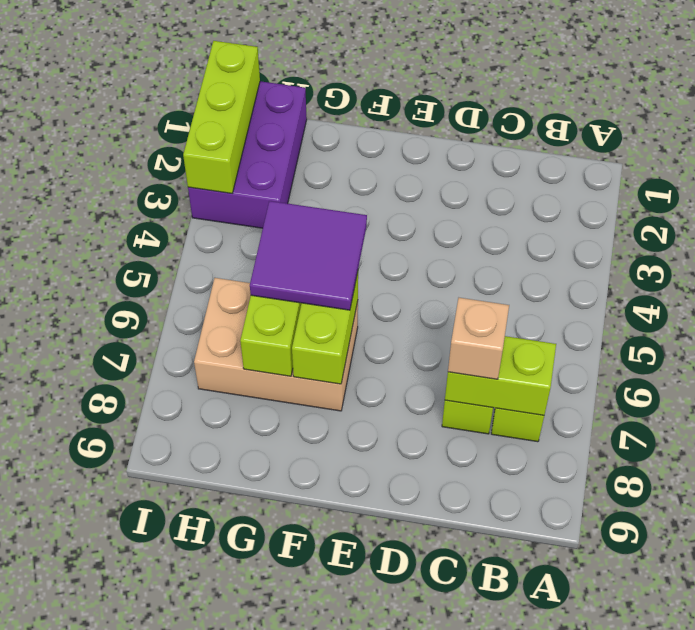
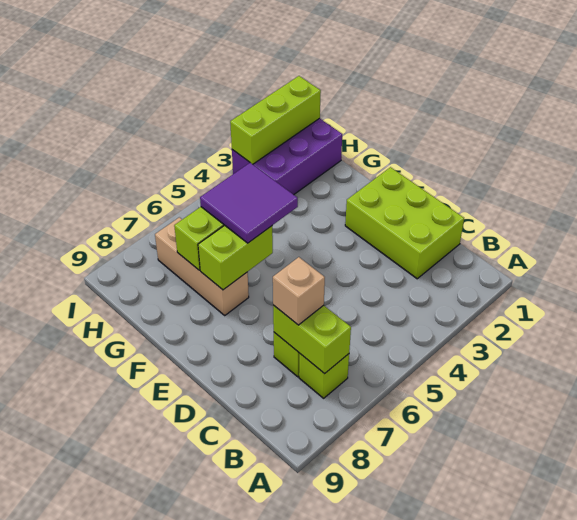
none -> lime brick C1:E2 level 1
tan brick F6:H7 level 1 -> tan brick F7:H7 level 1

